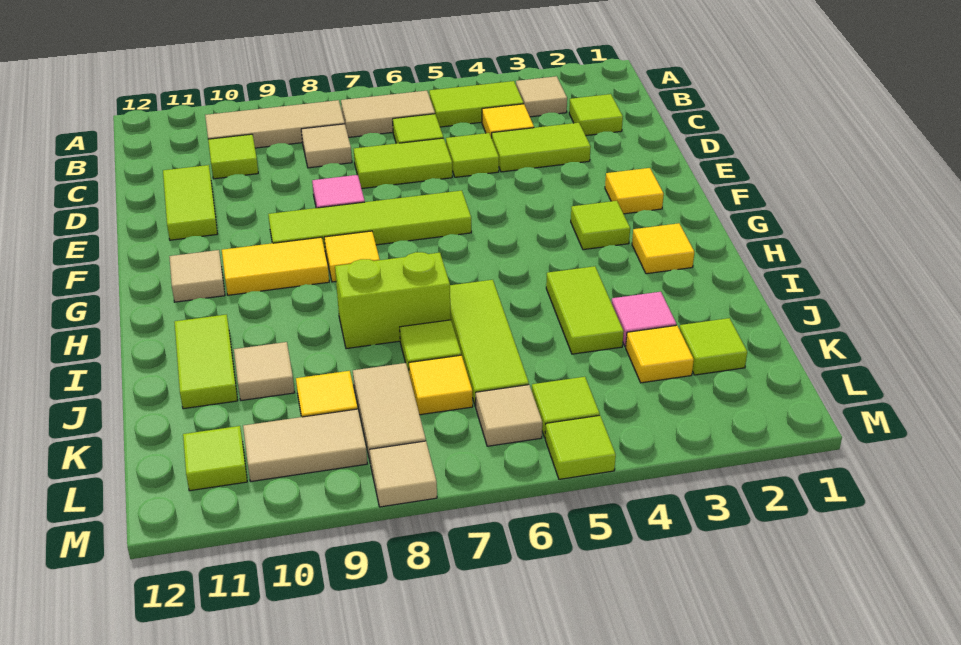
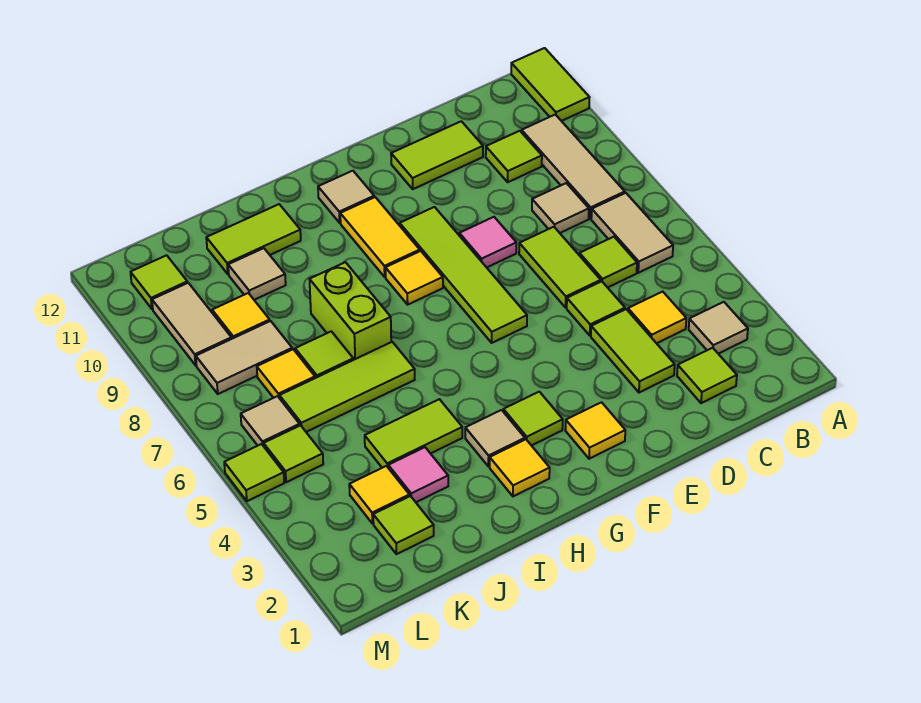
lime tile B4:B5 level 1 -> lime tile A11:A12 level 1
tan tile M8 level 1 -> tan tile H3 level 1

